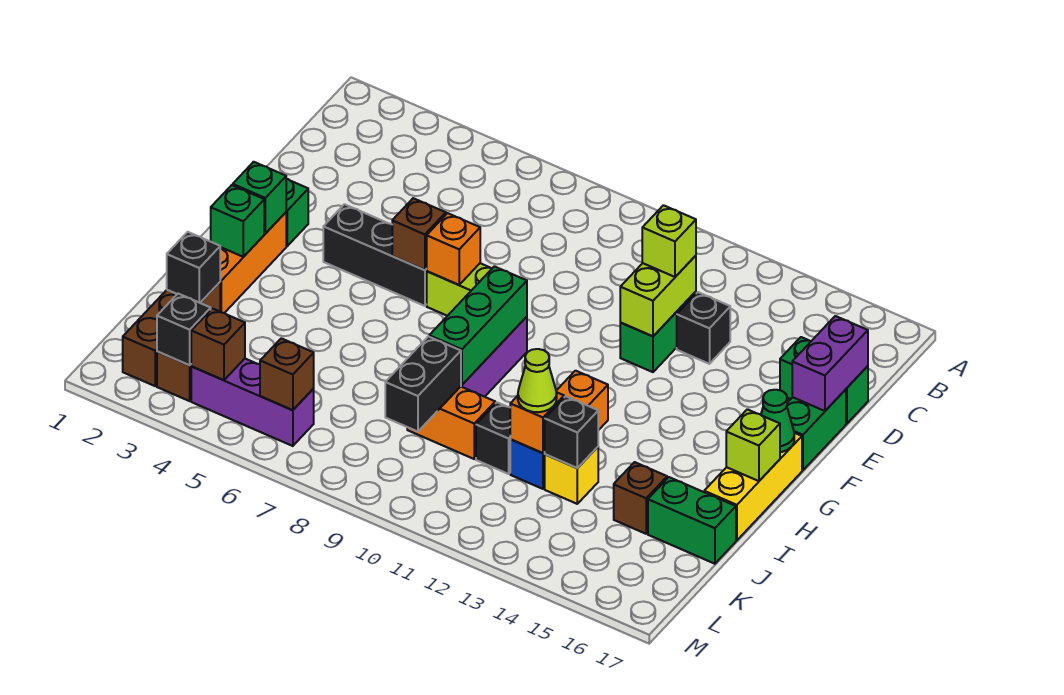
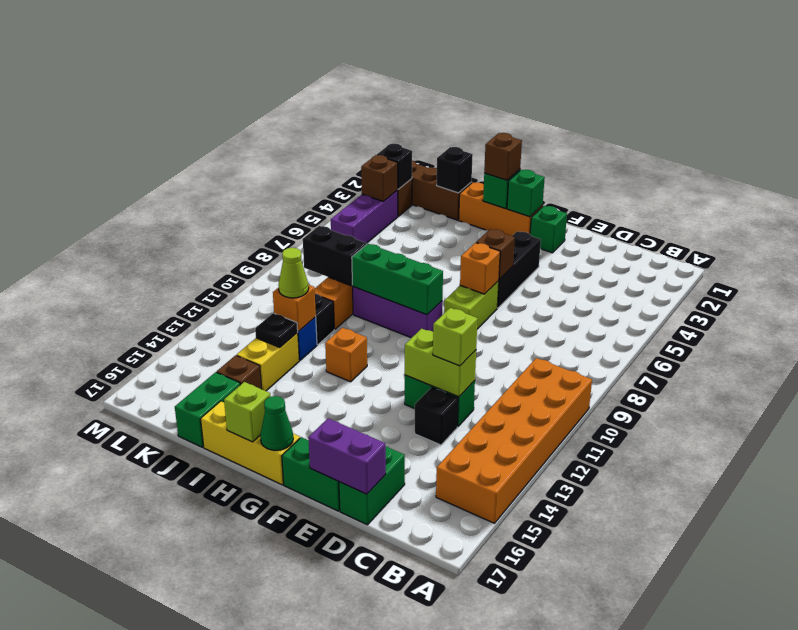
none -> orange brick A10:B15 level 1
yellow brick J13 level 1 -> yellow brick J13:J14 level 1
black brick J13 level 2 -> black plate J13 level 2
brown brick L6 level 2 -> brown brick H2 level 3

